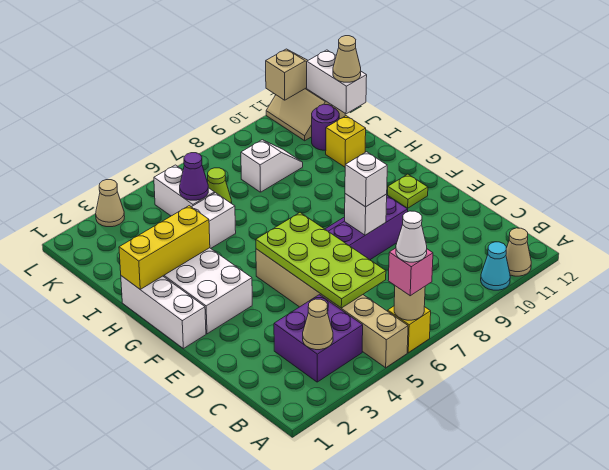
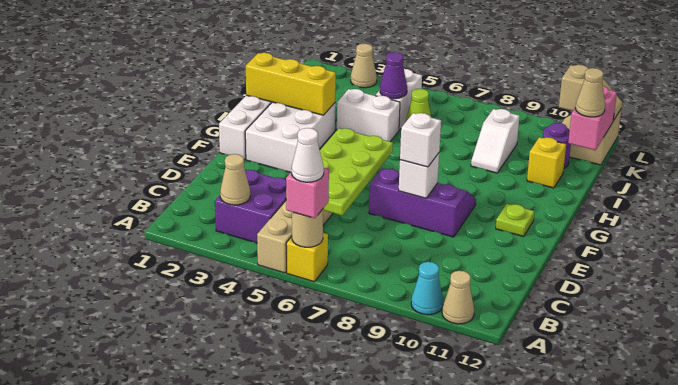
white slope J8:J9 level 1 top 8 -> white slope I9:J9 level 1 top J
white brick J12:K12 level 2 -> pink brick J12:K12 level 2

